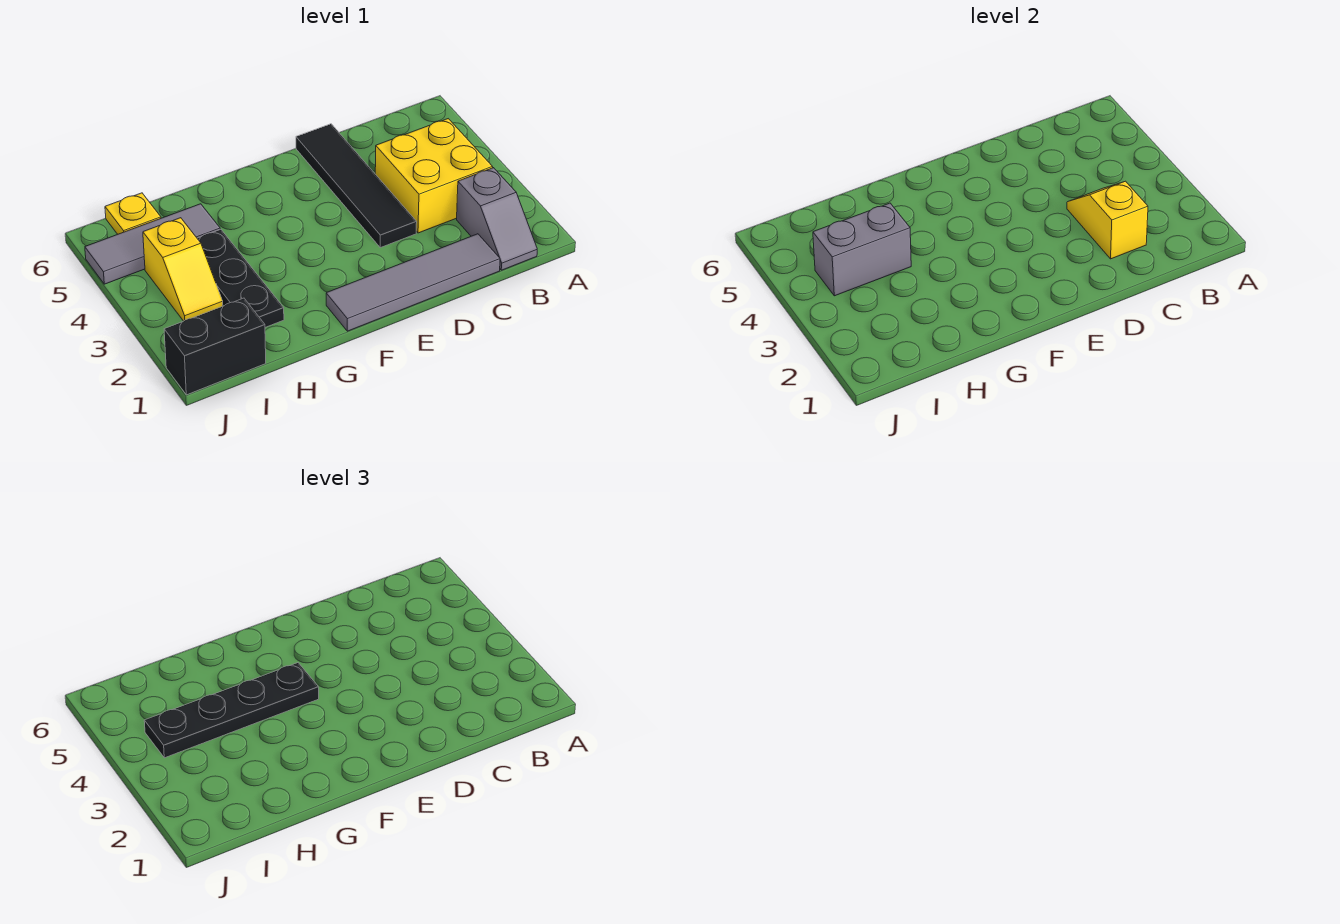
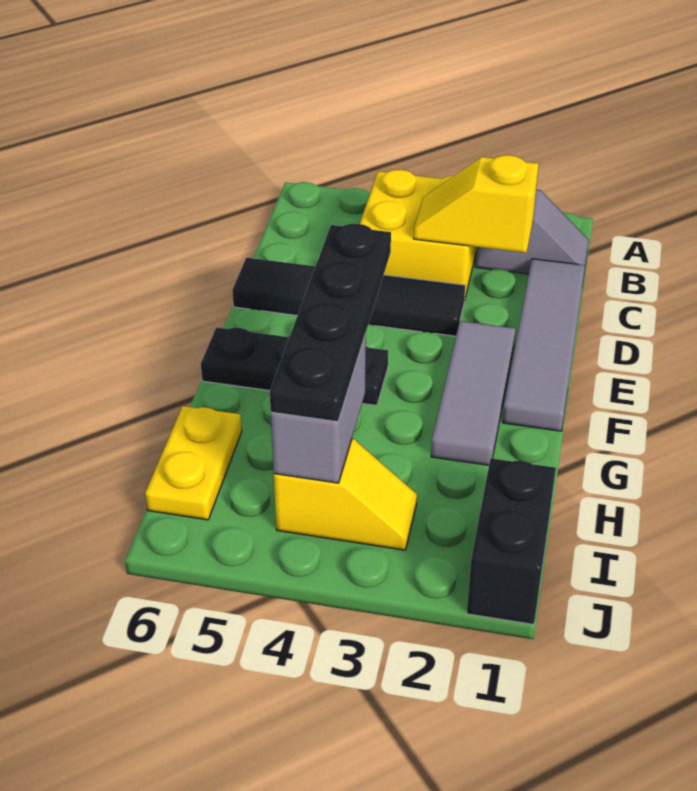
black plate H2:H4 level 1 -> black plate F4:F6 level 1
grey tile H5:J5 level 1 -> grey tile E2:G2 level 1
yellow plate I6 level 1 -> yellow plate H6:I6 level 1

